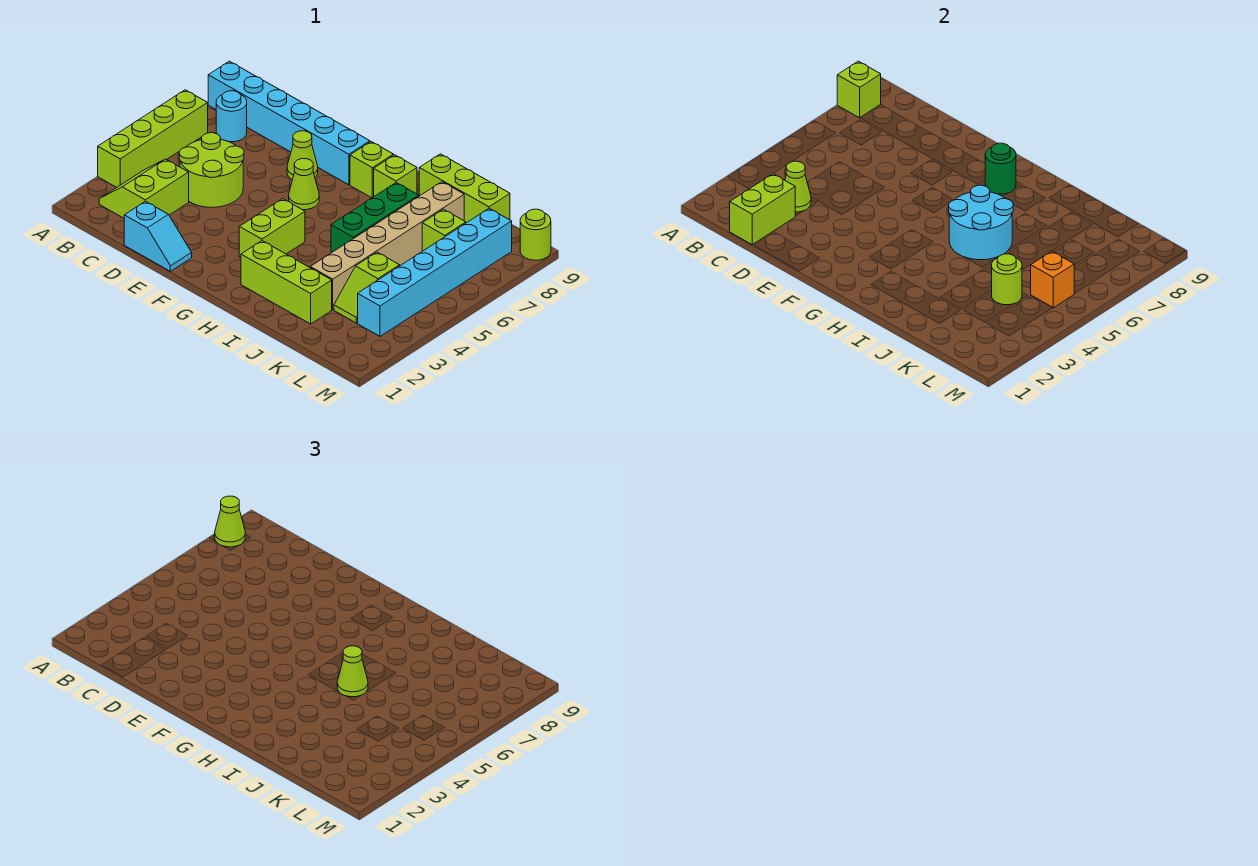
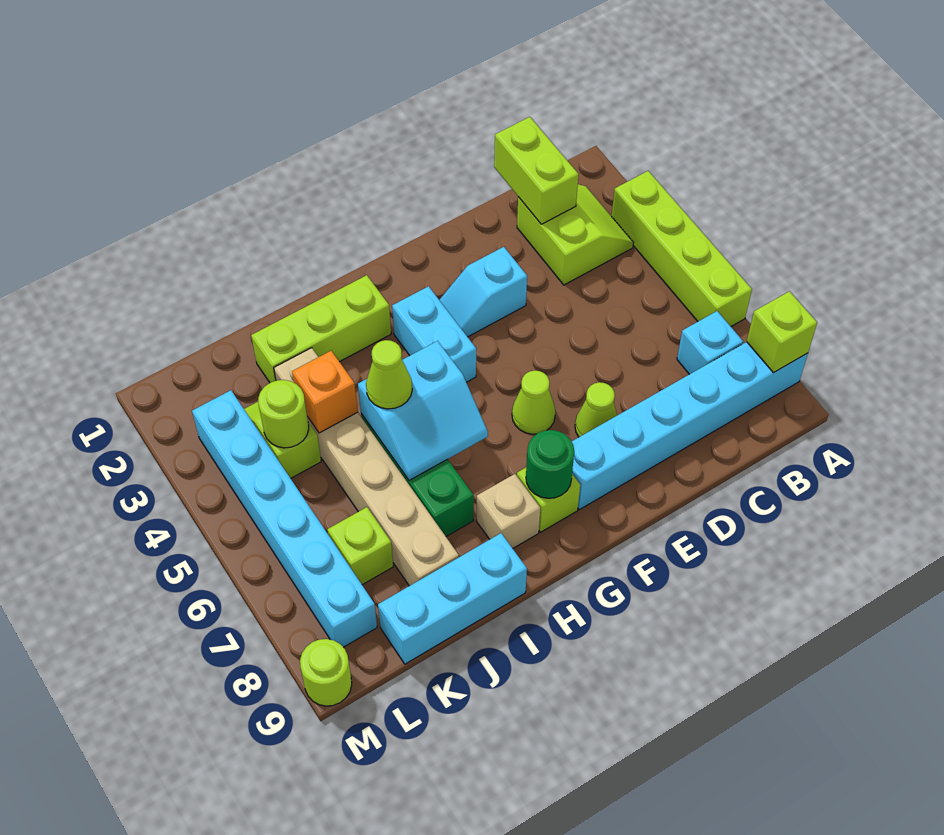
lime cone A8 level 3 -> none
cyan round brick B7 level 1 -> cyan brick B7 level 1
lime cone C3 level 2 -> none
lime round brick C4:D5 level 1 -> none
cyan slope D1:E1 level 1 top D -> cyan slope E3:F3 level 1 top E
lime brick G3:G4 level 1 -> cyan brick G3:G4 level 1
cyan round brick H5:I6 level 2 -> cyan slope H5:I6 level 2 top 5
lime brick H8 level 1 -> tan brick H8 level 1
lime brick I9:K9 level 1 -> cyan brick I9:K9 level 1
orange brick L5 level 2 -> orange brick J4 level 2

